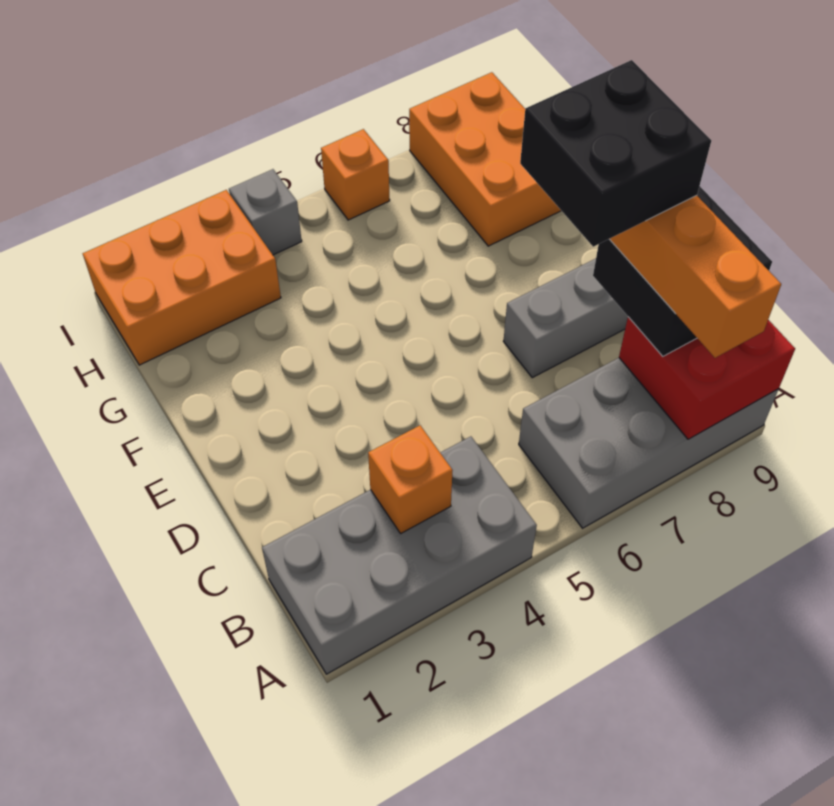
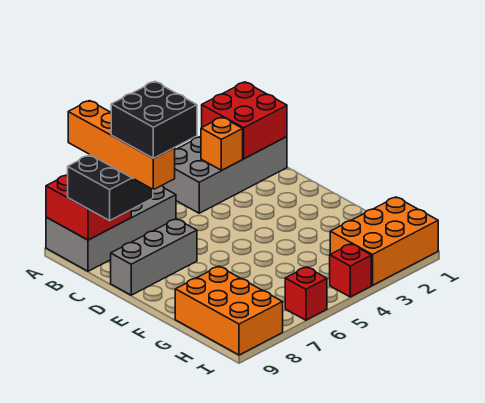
none -> red brick A1:B2 level 2
grey brick I4 level 1 -> red brick I4 level 1
orange brick I6 level 1 -> red brick I6 level 1

